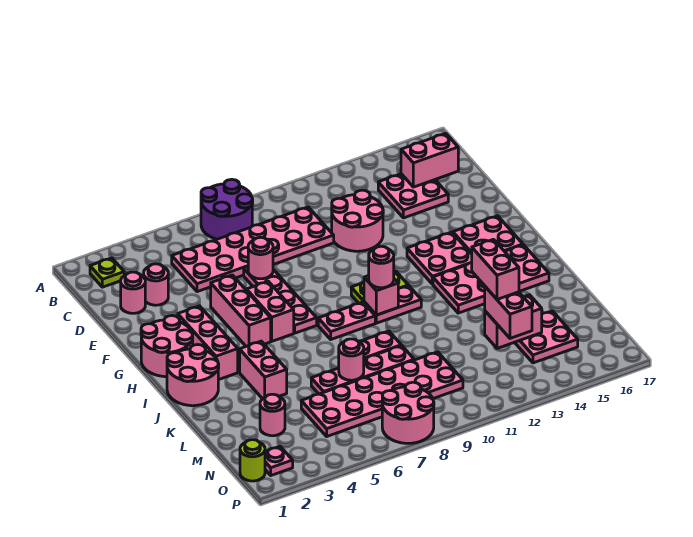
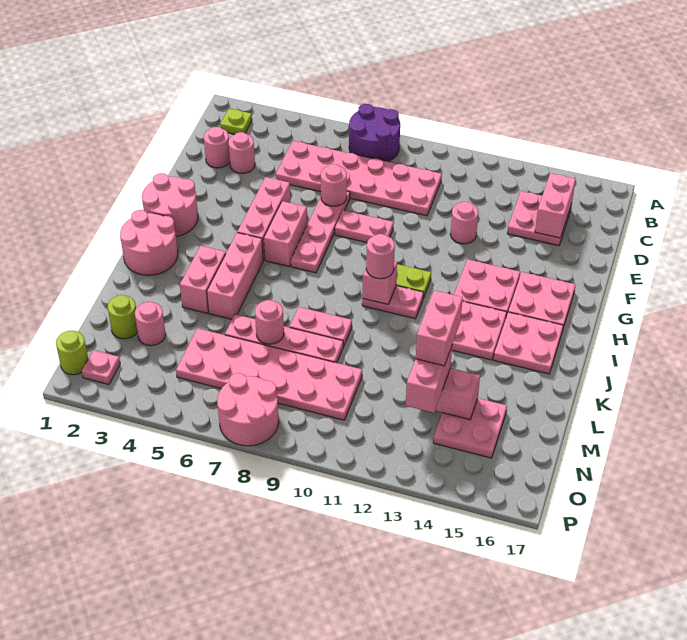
pink brick C15:C16 level 2 -> pink brick C15:D15 level 2
pink round brick D11:E12 level 1 -> pink round brick E12 level 1
pink brick G3:I3 level 1 -> pink brick I5:K5 level 1
pink plate I8:I9 level 1 -> pink plate F8:F9 level 1
none -> lime round brick M2 level 1

